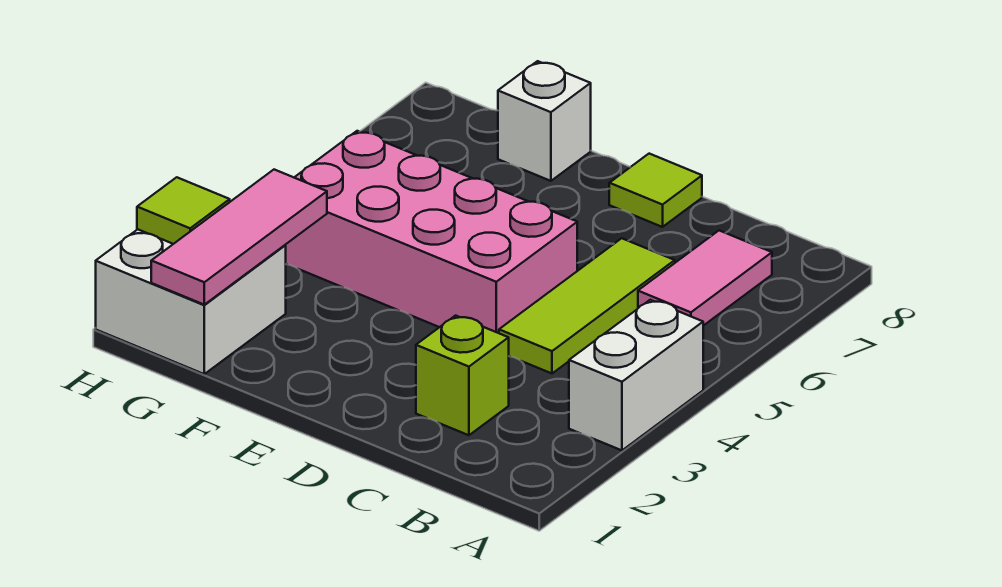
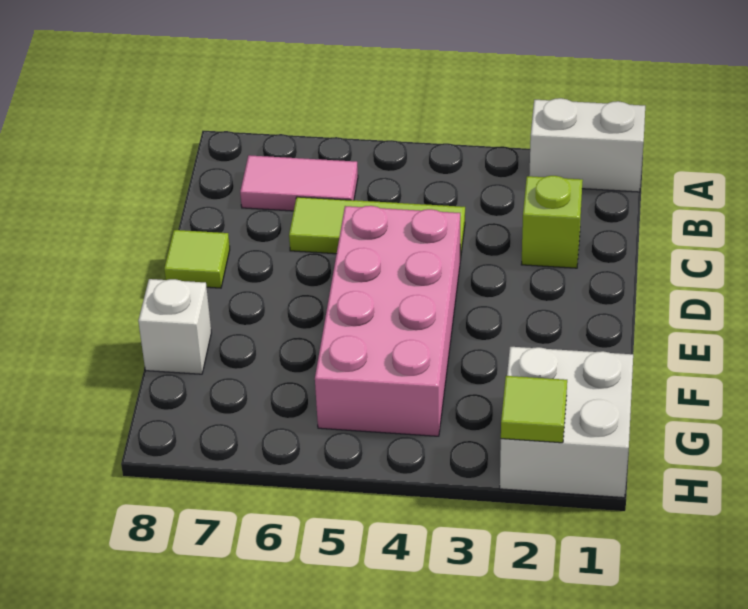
white brick A3:A4 level 1 -> white brick A1:A2 level 1
pink tile G1:G3 level 2 -> none

